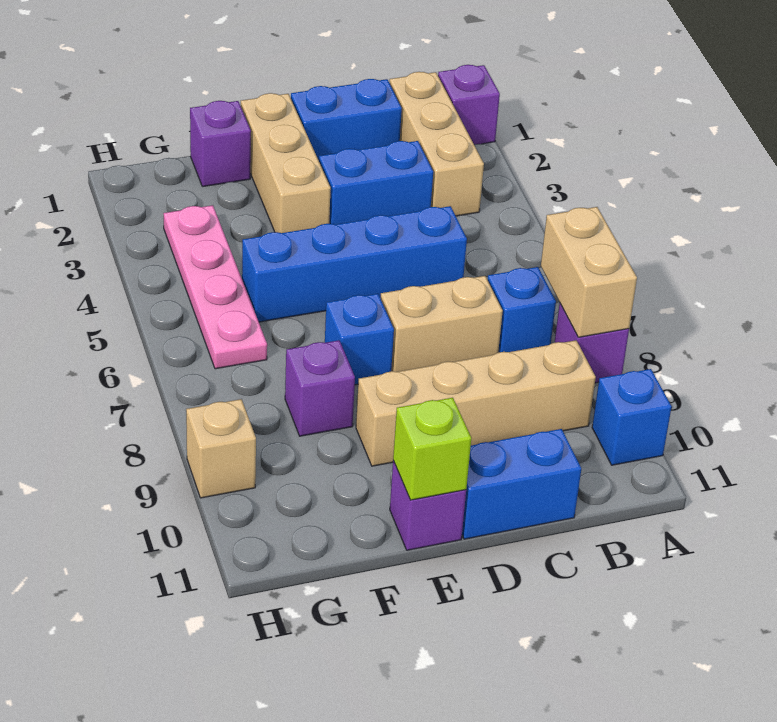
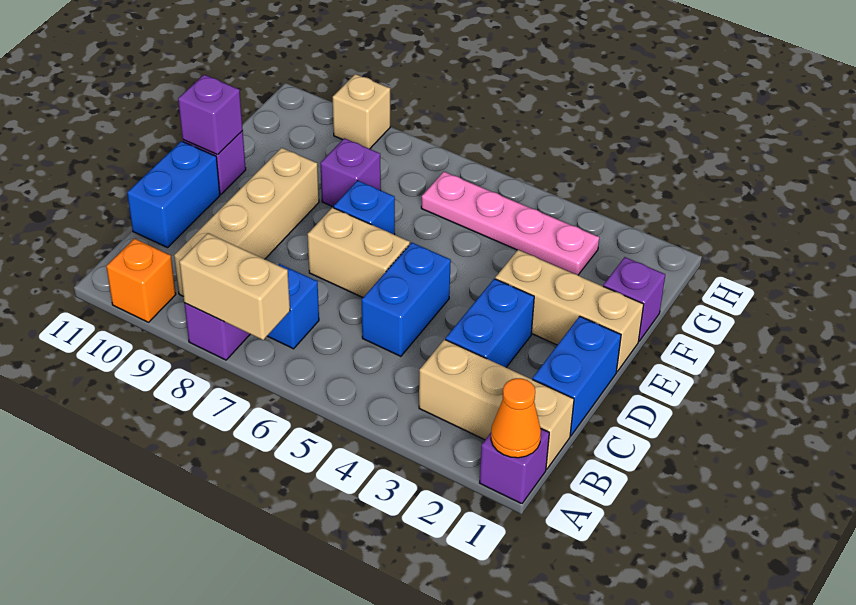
none -> orange cone A1 level 2
blue brick A10 level 1 -> orange brick A10 level 1
blue brick C5:F5 level 1 -> blue brick C5:D5 level 1
tan brick C7:D7 level 1 -> tan brick D6:D7 level 1
lime brick E11 level 2 -> purple brick E11 level 2

